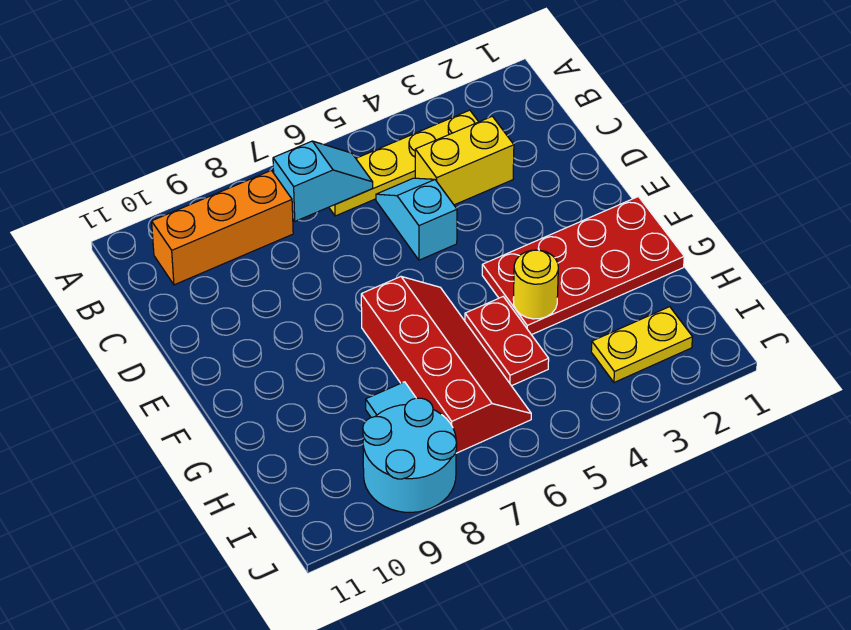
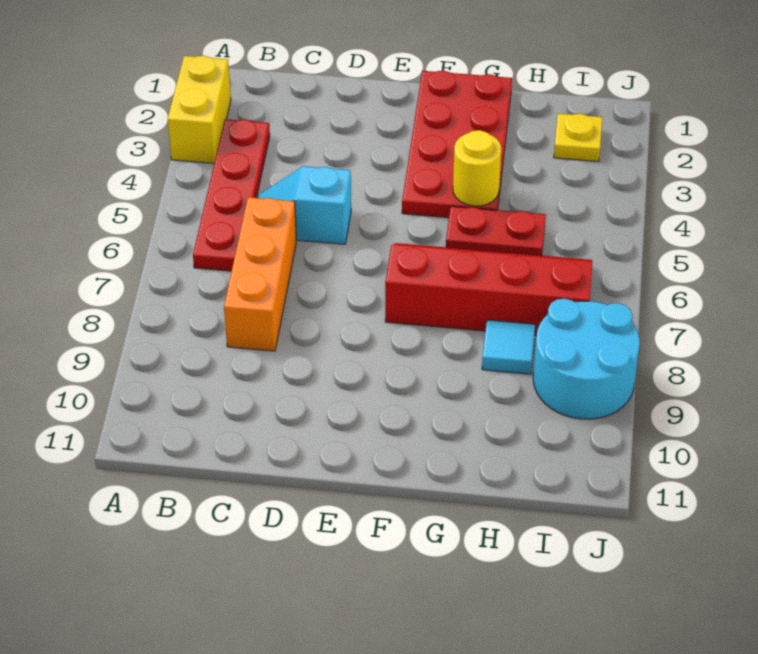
yellow plate B3:B6 level 1 -> red plate B3:B6 level 1
cyan slope B6:B7 level 2 top 7 -> none
orange brick B8:B10 level 1 -> orange brick C6:C8 level 1
yellow brick C3:C4 level 1 -> yellow brick A2:A3 level 1
yellow plate I2:I3 level 1 -> yellow plate I2 level 1

